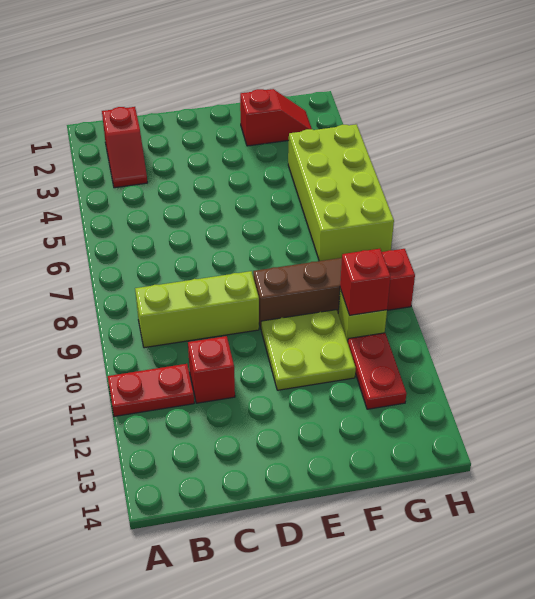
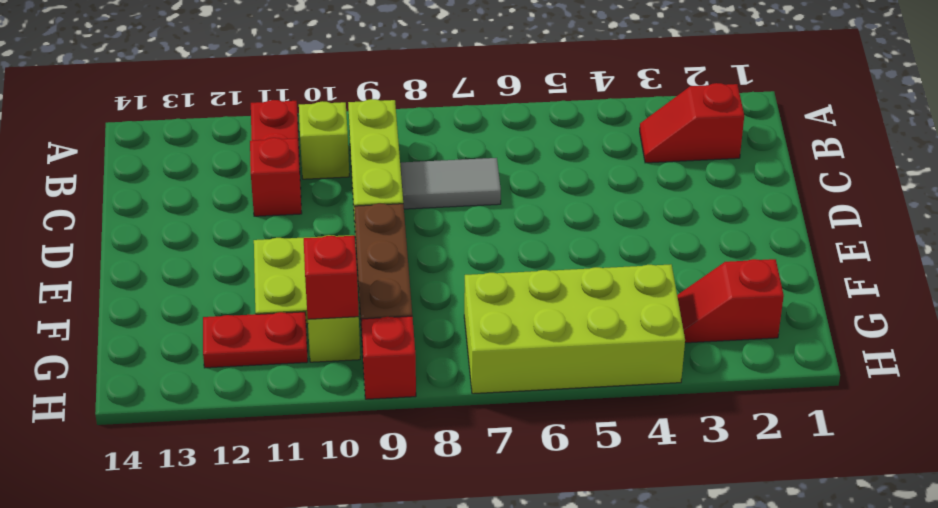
none -> lime brick B10 level 1
none -> grey tile C7:C8 level 1
red slope F2:G2 level 1 top F -> red slope G2:G3 level 1 top 2

